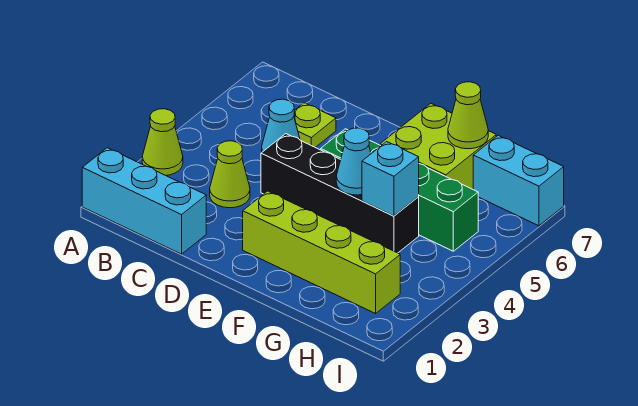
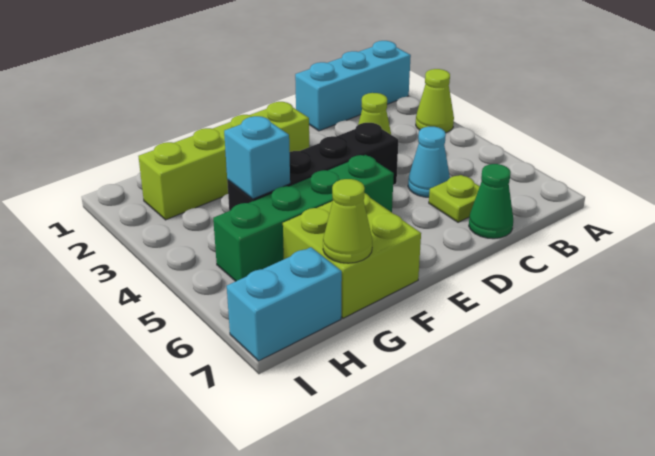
none -> green cone C7 level 1
cyan cone F4 level 2 -> none

